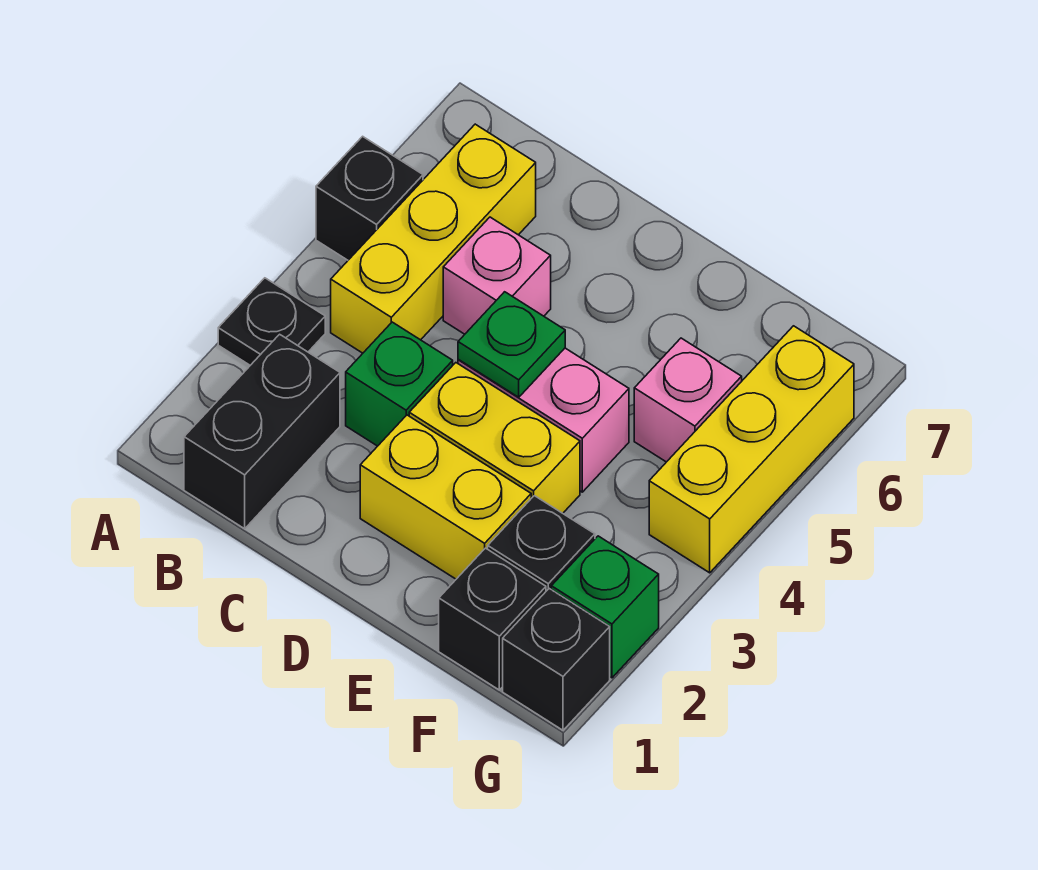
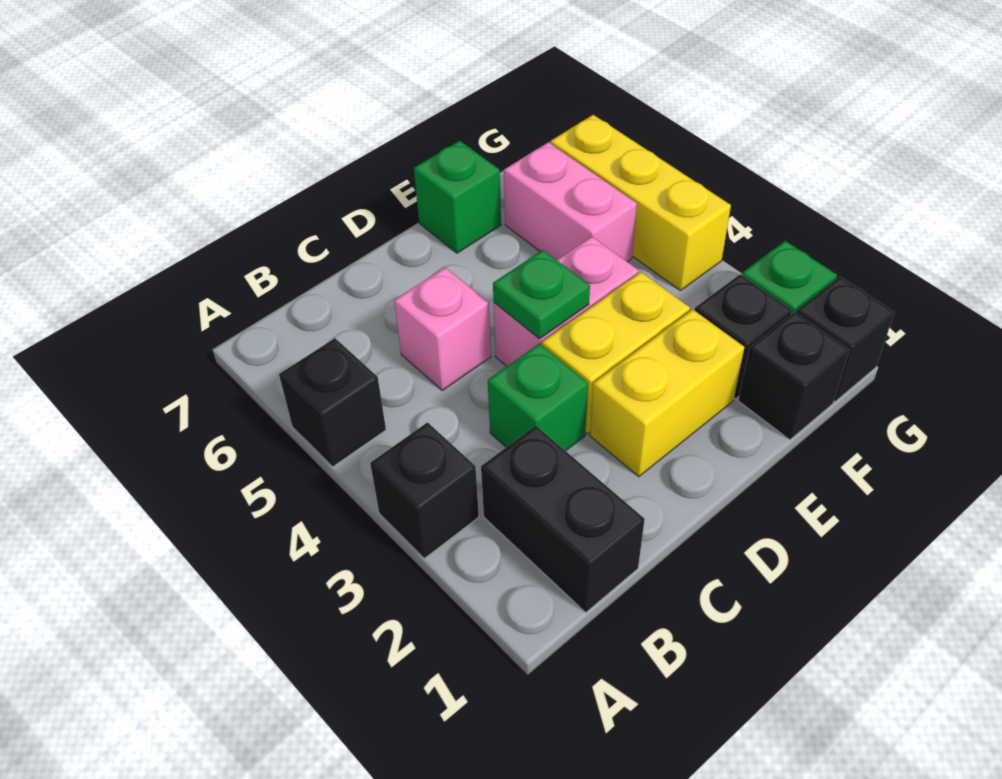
black plate A3 level 1 -> black brick A3 level 1
yellow brick B4:B6 level 1 -> none
none -> green brick E7 level 1
pink brick F5 level 1 -> pink brick F5:F6 level 1

